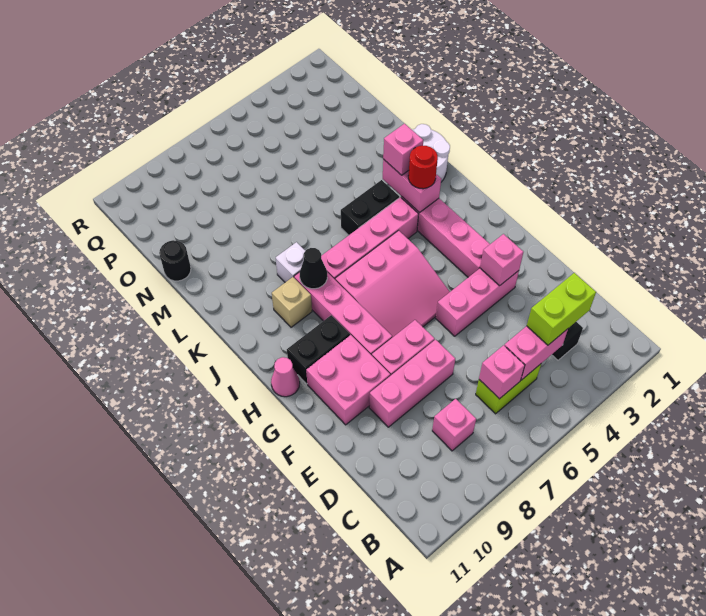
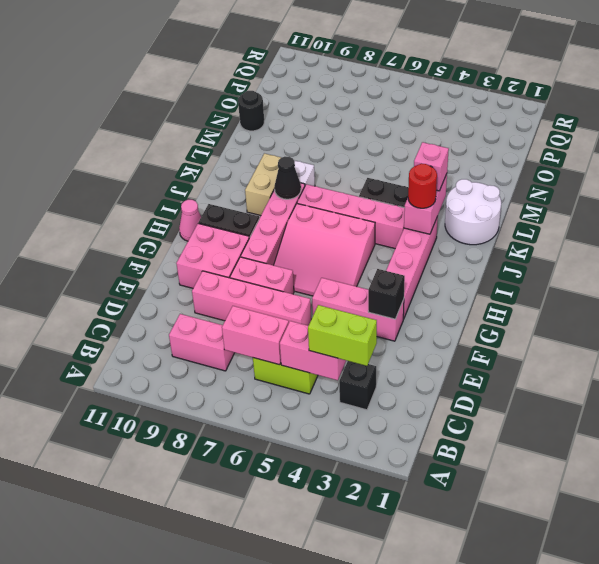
pink brick C6 level 2 -> pink brick C6:C7 level 2
pink brick C8 level 1 -> pink brick C8:C9 level 1
pink brick E7:E9 level 1 -> pink brick E6:E9 level 1
pink brick F3 level 2 -> black brick F3 level 2
tan brick J9 level 1 -> tan brick J9:K9 level 1

